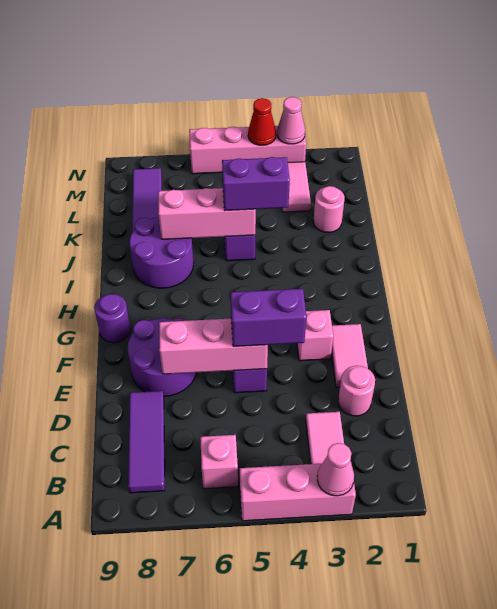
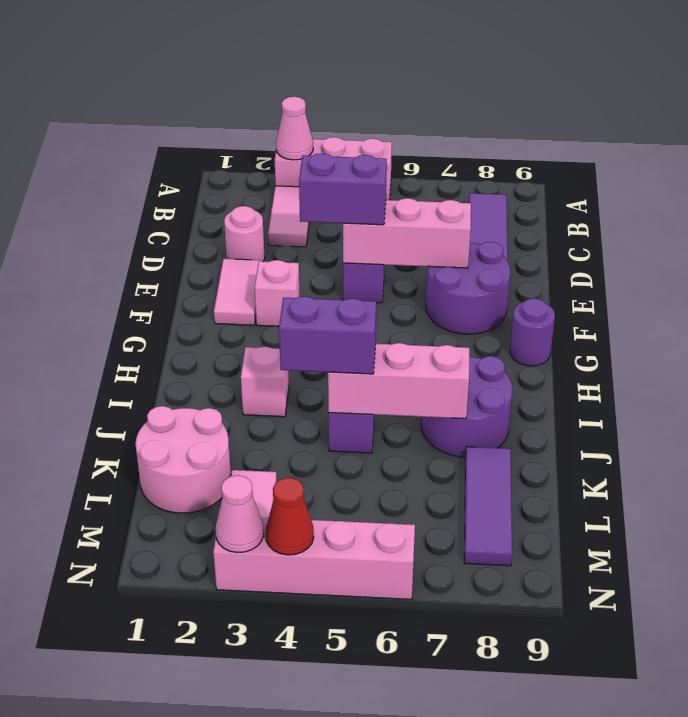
pink brick B6 level 1 -> pink brick I3 level 1
pink round brick K2 level 1 -> pink round brick K1:L2 level 1

